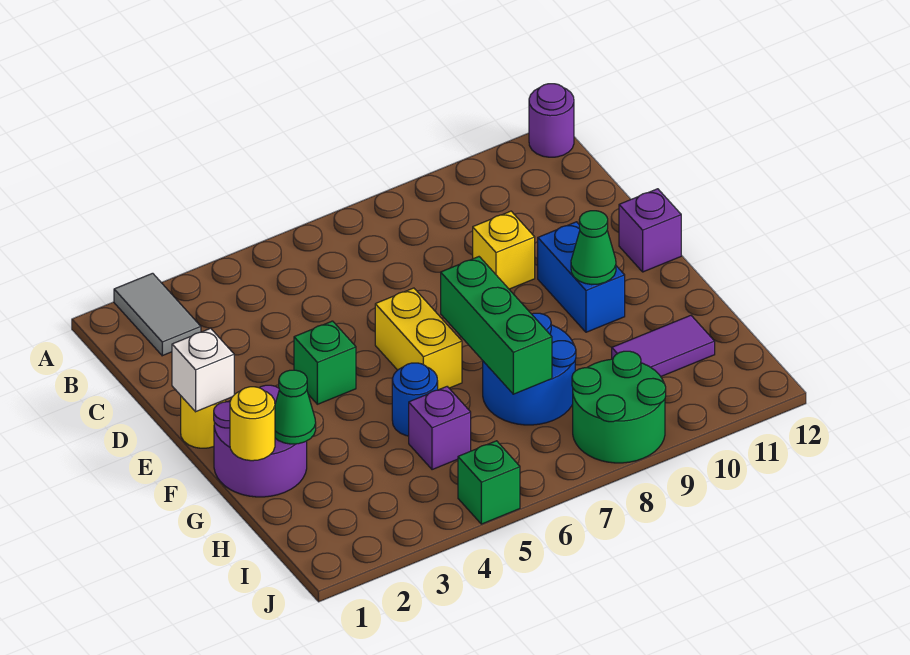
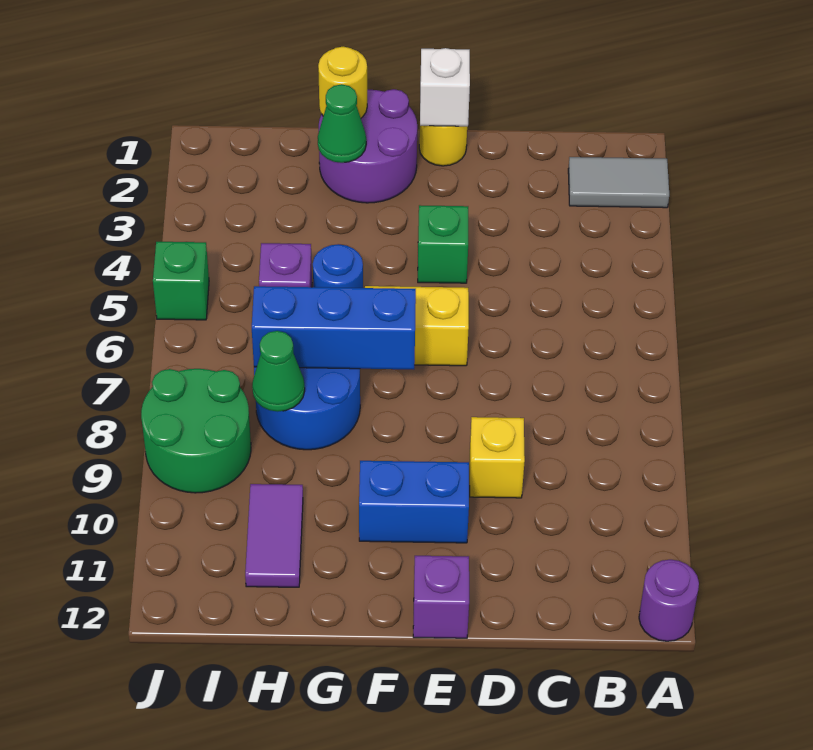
green brick F7:H7 level 2 -> blue brick F7:H7 level 2
green cone F10 level 2 -> green cone H8 level 2

